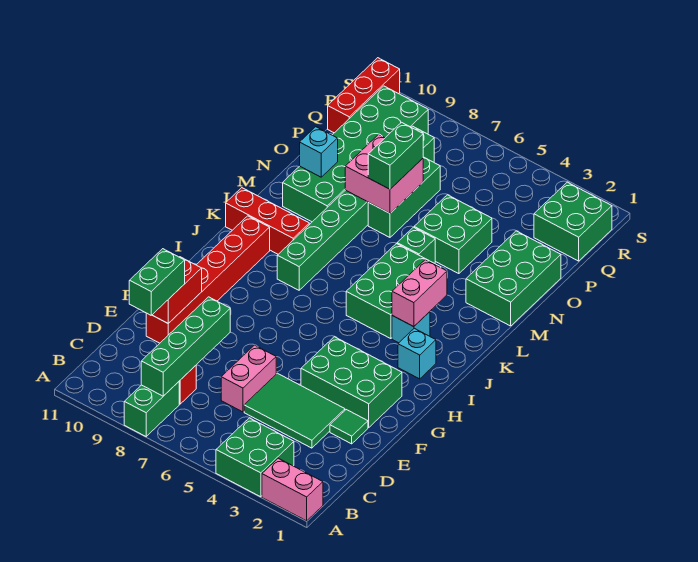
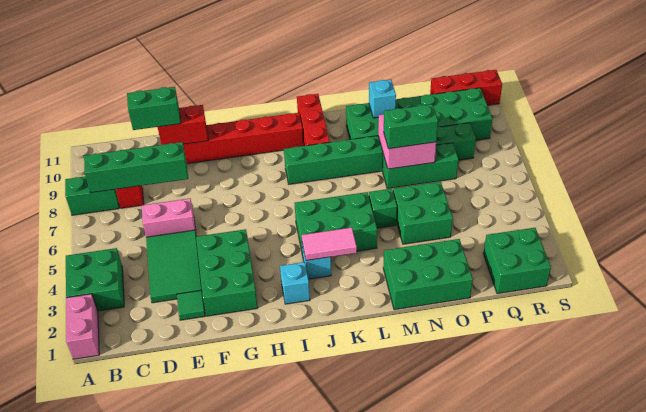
pink brick J3:K3 level 2 -> pink tile J3:K3 level 2

